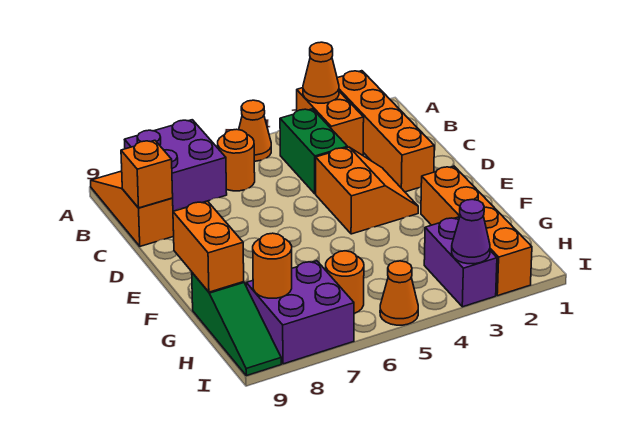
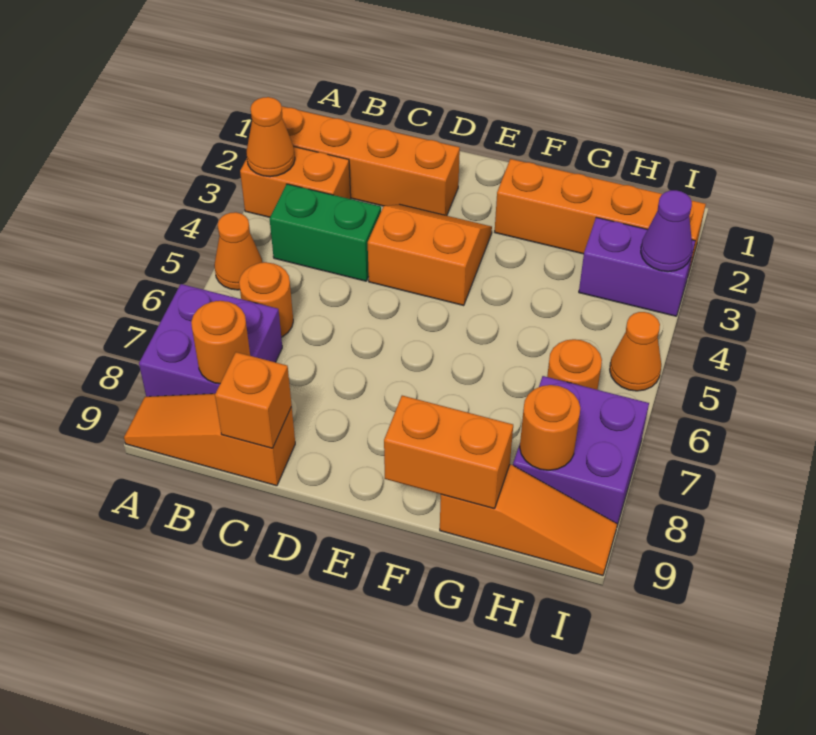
none -> orange round brick B8 level 2
green slope G9:I9 level 1 top G -> orange slope G9:I9 level 1 top G

